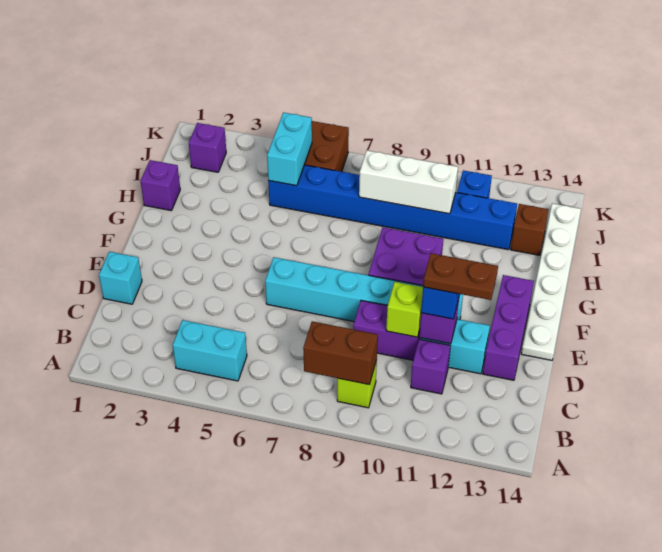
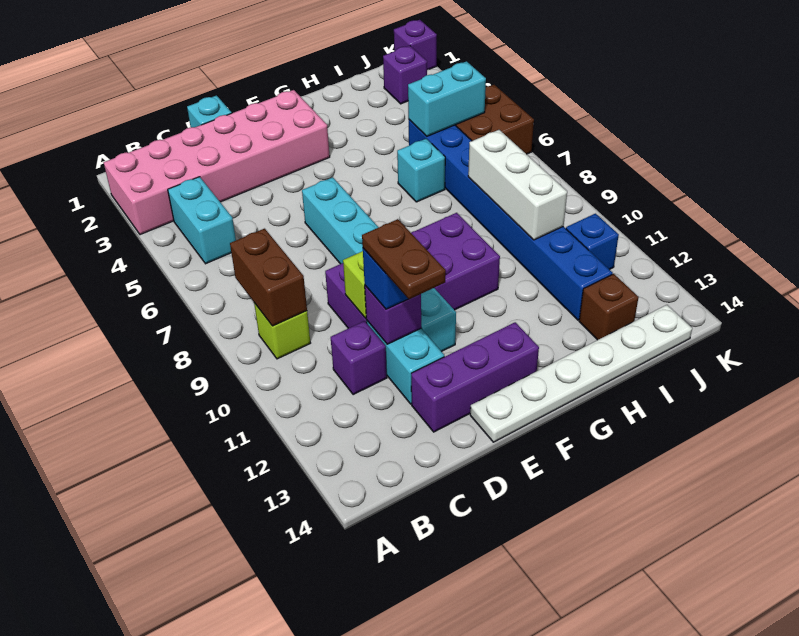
none -> pink brick A2:F3 level 1
purple brick H1 level 1 -> purple brick K1 level 1
none -> cyan brick H6 level 1

